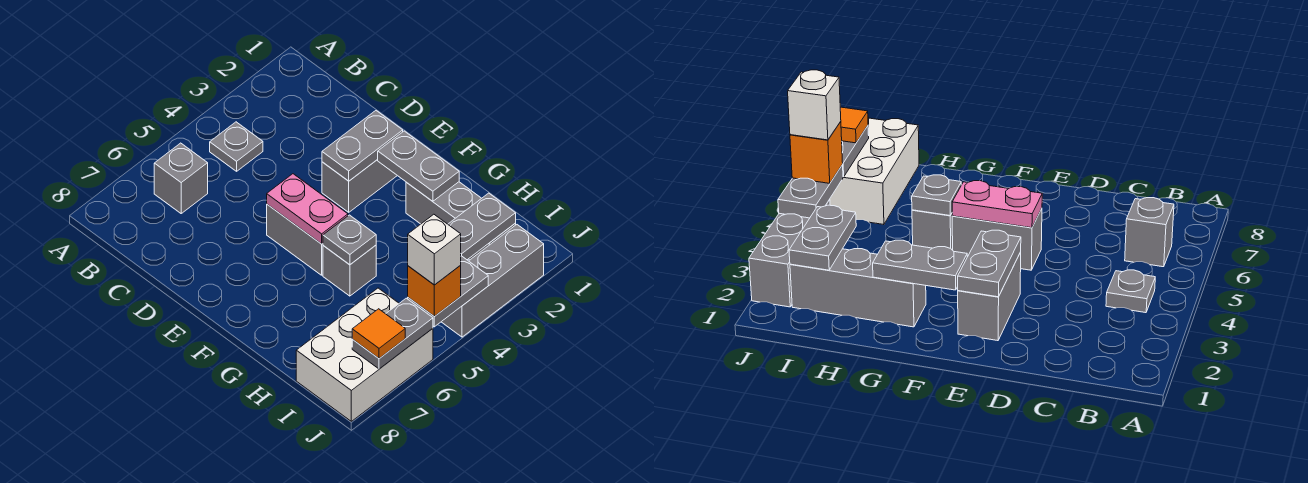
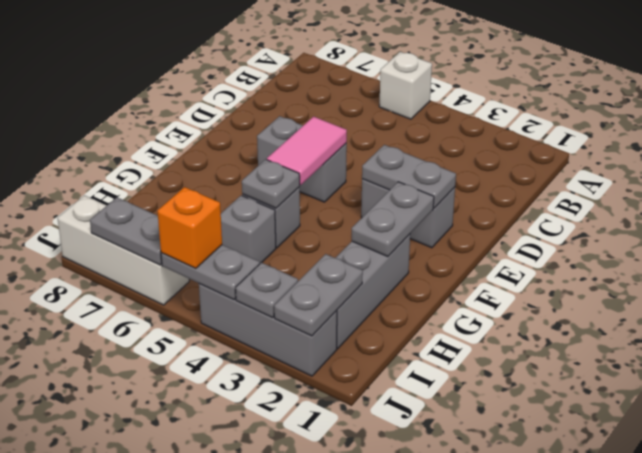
grey plate B4 level 1 -> grey plate J3 level 2
grey brick B6 level 1 -> grey brick H5 level 1
grey brick E5:F5 level 1 -> grey brick E5:E6 level 1
pink plate E5:F5 level 2 -> pink tile E5:F5 level 2
grey plate I2:I3 level 2 -> grey plate I2:J2 level 2
white brick I6:J8 level 1 -> white brick J6:J8 level 1
white brick J5 level 4 -> white brick A5 level 1
orange tile J7 level 3 -> none

